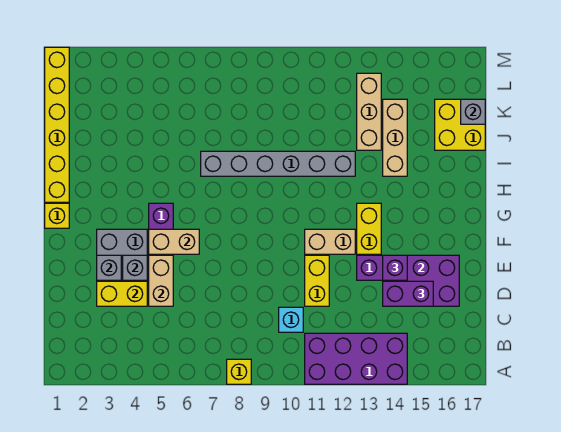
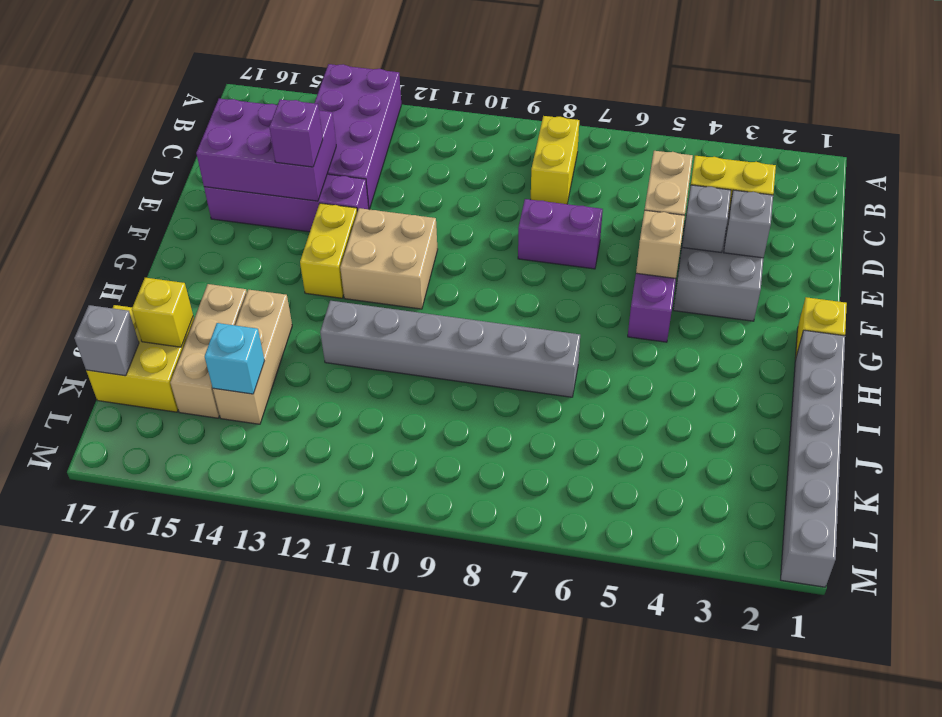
yellow brick A8 level 1 -> yellow brick J16 level 2
purple brick A11:B14 level 1 -> purple brick A13:D14 level 1
cyan brick C10 level 1 -> cyan brick K14 level 2
yellow brick D11:E11 level 1 -> yellow brick B8:C8 level 1
purple brick D14:D15 level 3 -> purple brick E7:E8 level 1
tan brick F5:F6 level 2 -> tan brick F5 level 2
tan brick F11:F12 level 1 -> tan brick F11:G12 level 1
yellow brick H1:M1 level 1 -> grey brick H1:M1 level 1
tan brick J13:L13 level 1 -> tan brick I15:K15 level 1

